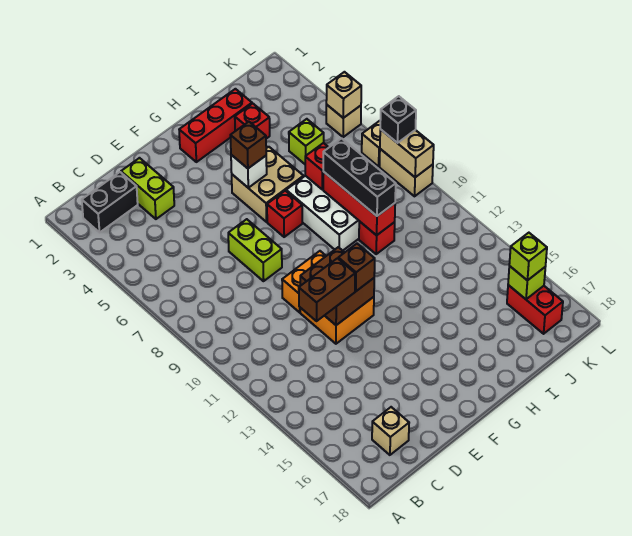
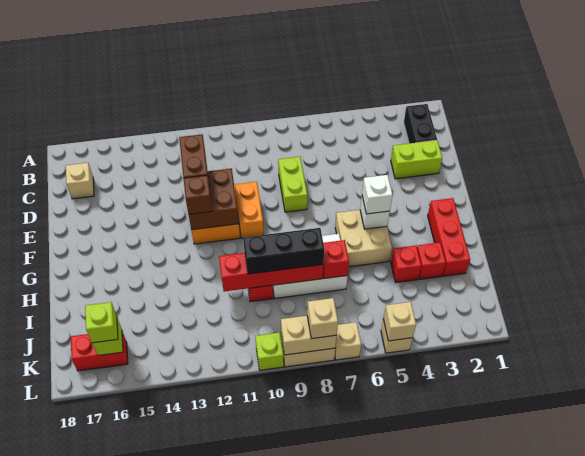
lime brick E7:E8 level 1 -> lime brick D8:E8 level 1
brown brick G5 level 3 -> white brick G5 level 3
red brick G7 level 1 -> red brick I4 level 1
red brick I8:I10 level 2 -> red brick I8:I11 level 2
lime brick J5 level 1 -> lime brick L10 level 1
black brick L8 level 3 -> tan brick L8 level 3

